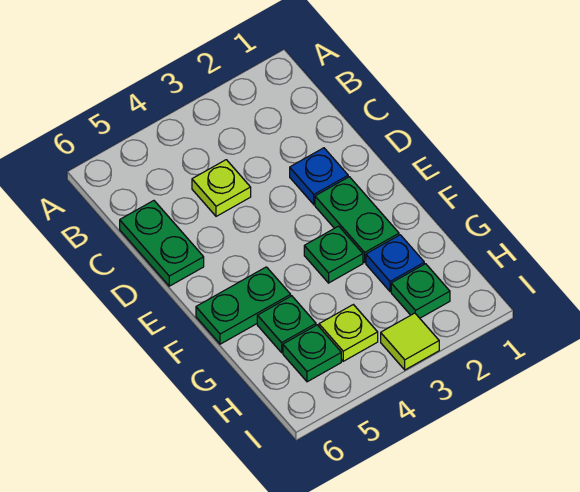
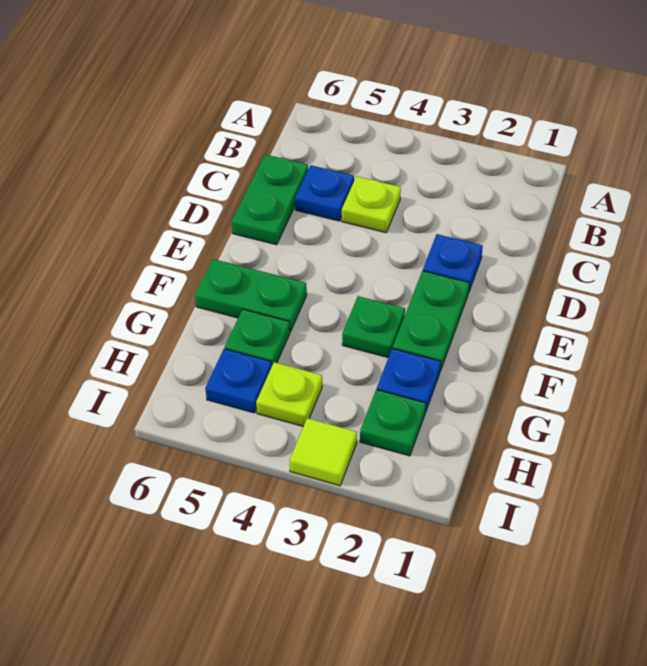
none -> blue plate C5 level 1
green plate H5 level 1 -> blue plate H5 level 1

